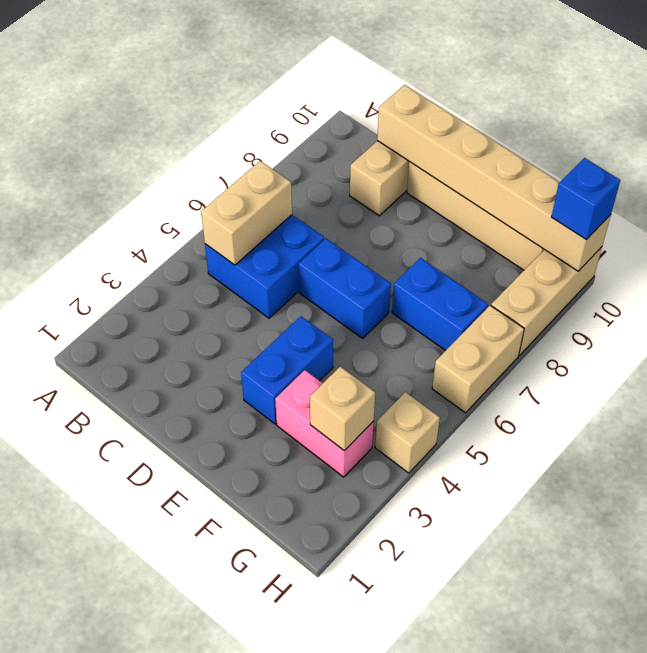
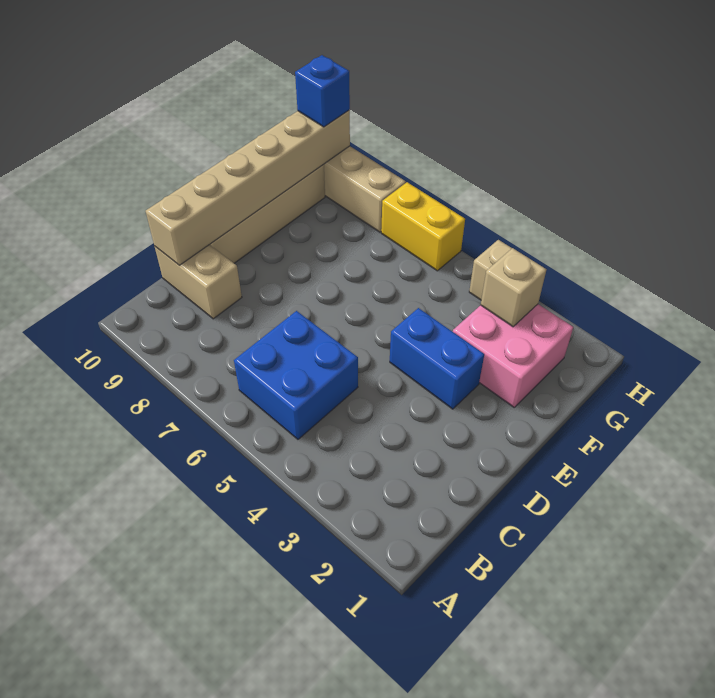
tan brick B5:B6 level 2 -> none
blue brick D6:E6 level 1 -> none
pink brick F3:G3 level 1 -> pink brick F2:G3 level 1
blue brick F7:G7 level 1 -> none
tan brick H6:H7 level 1 -> yellow brick H6:H7 level 1

